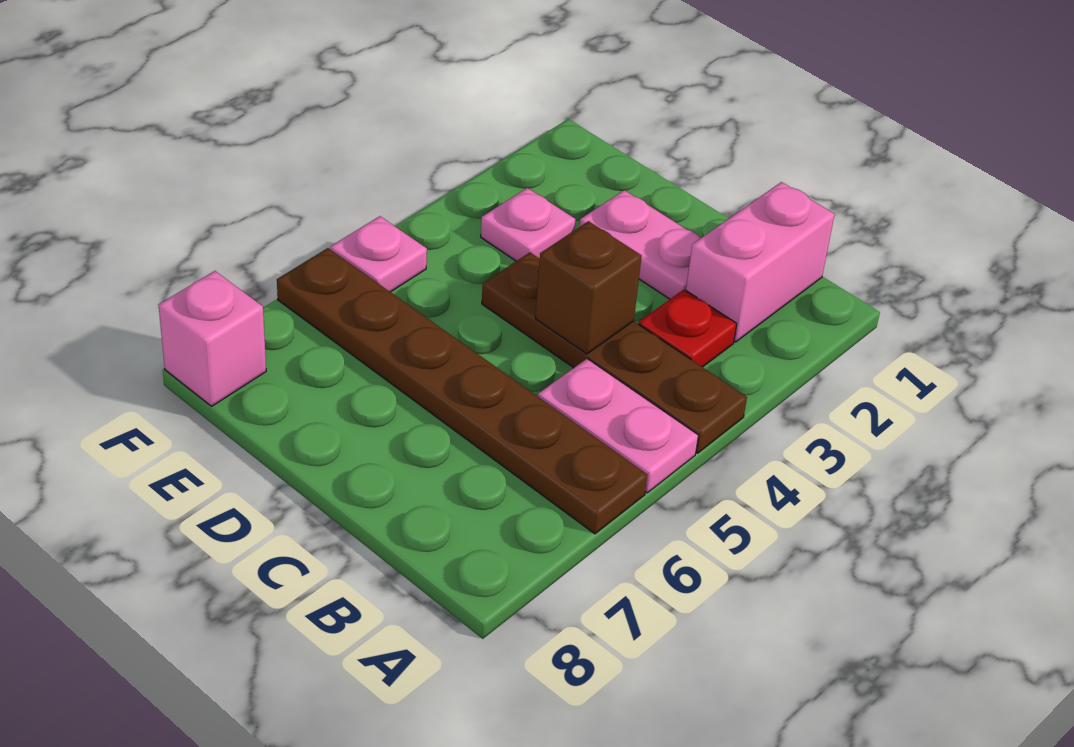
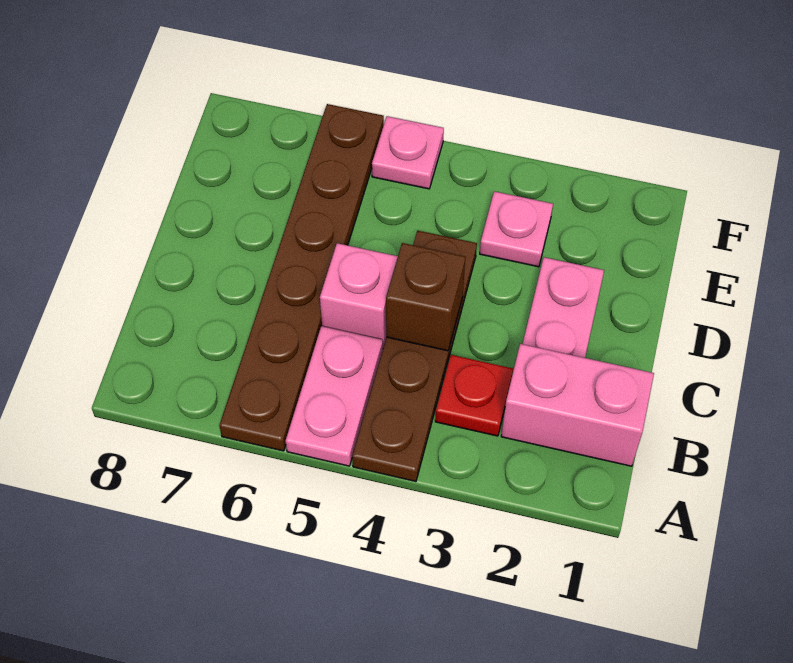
pink brick F8 level 1 -> pink brick C5 level 1

